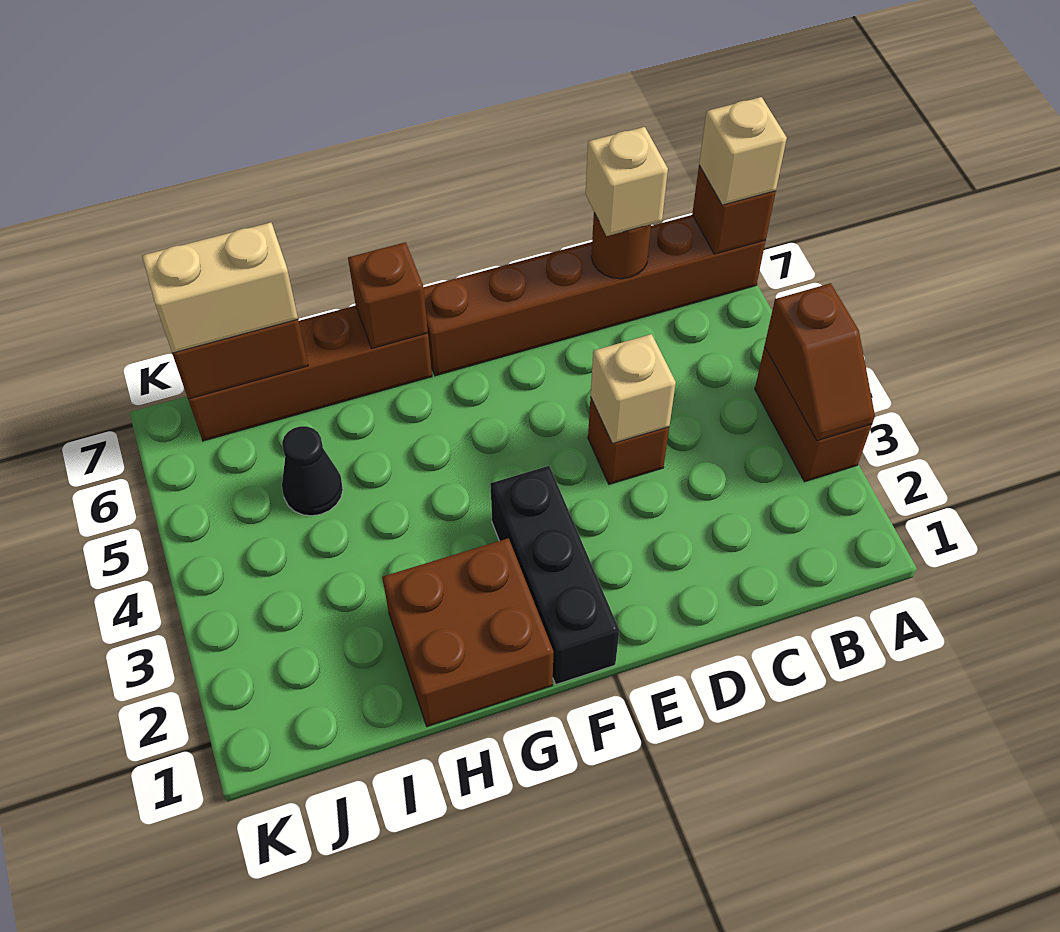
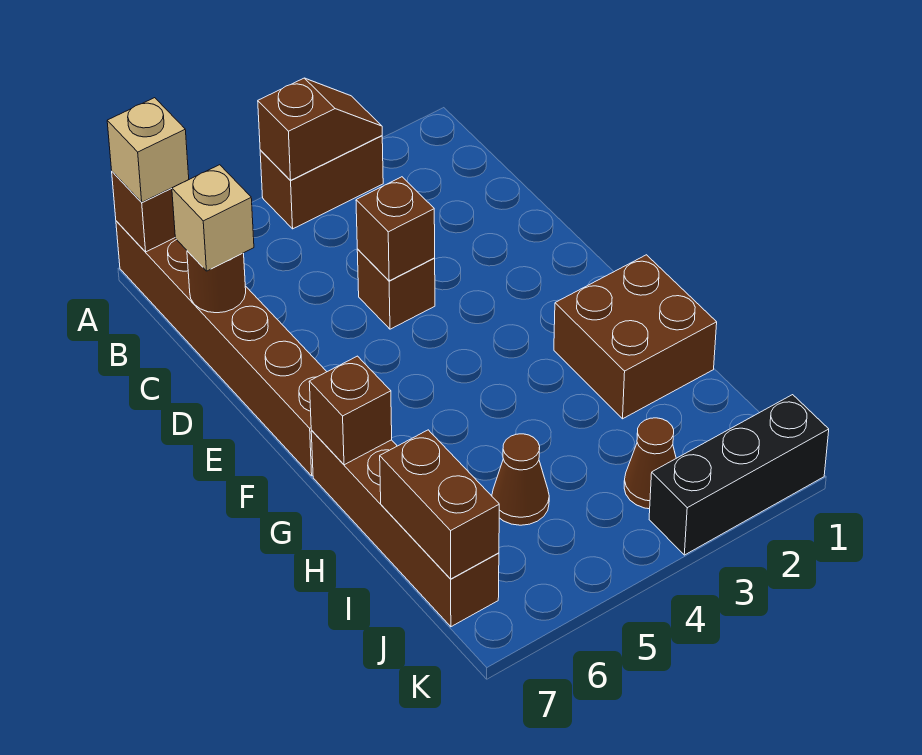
tan brick D4 level 2 -> brown brick D4 level 2
black brick F1:F3 level 1 -> black brick K1:K3 level 1
black cone I5 level 1 -> brown cone I5 level 1
tan brick I7:J7 level 3 -> none
none -> brown cone J3 level 1

